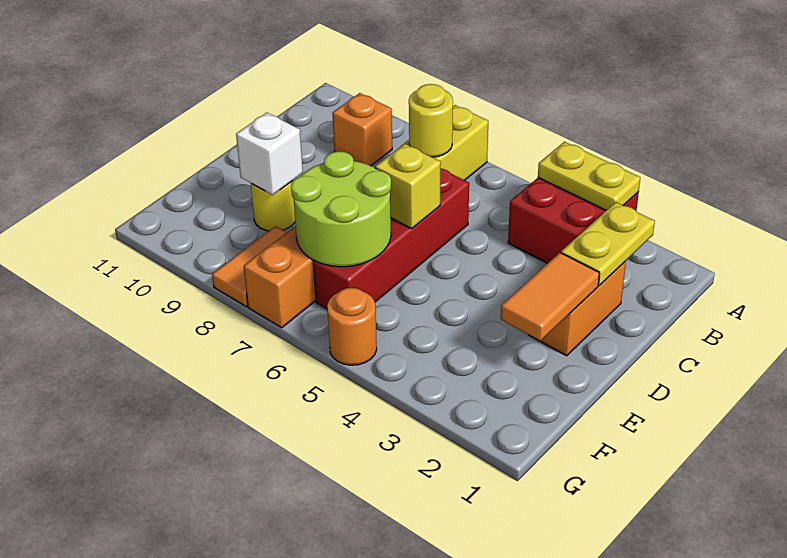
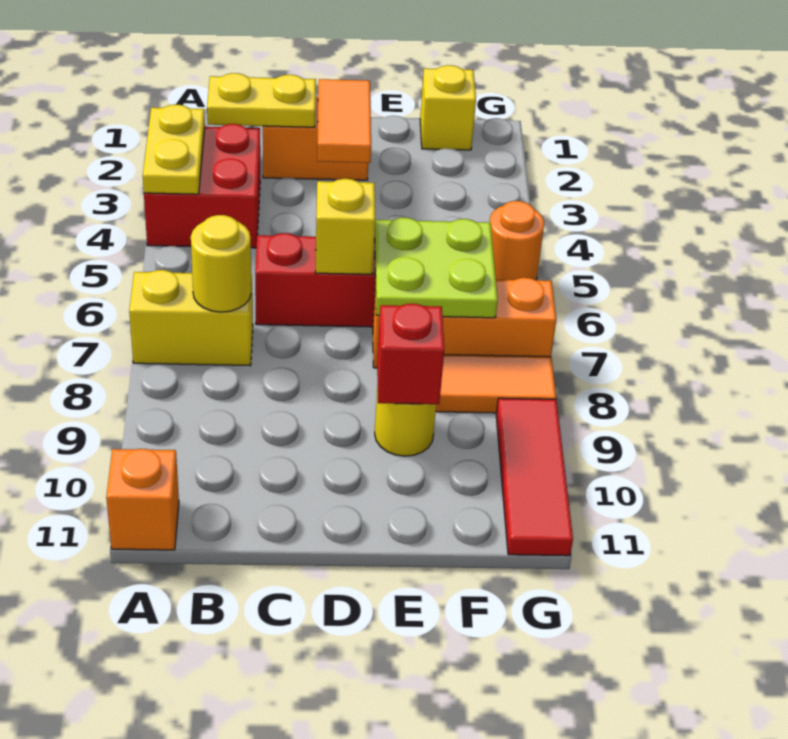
orange brick B9 level 1 -> orange brick A11 level 1
orange tile D2:E2 level 2 -> orange tile D2:D3 level 2
lime round brick E6:F7 level 2 -> lime plate E6:F7 level 2
white brick E9 level 2 -> red brick E9 level 2
none -> yellow brick F1 level 1
none -> red tile G9:G11 level 1

